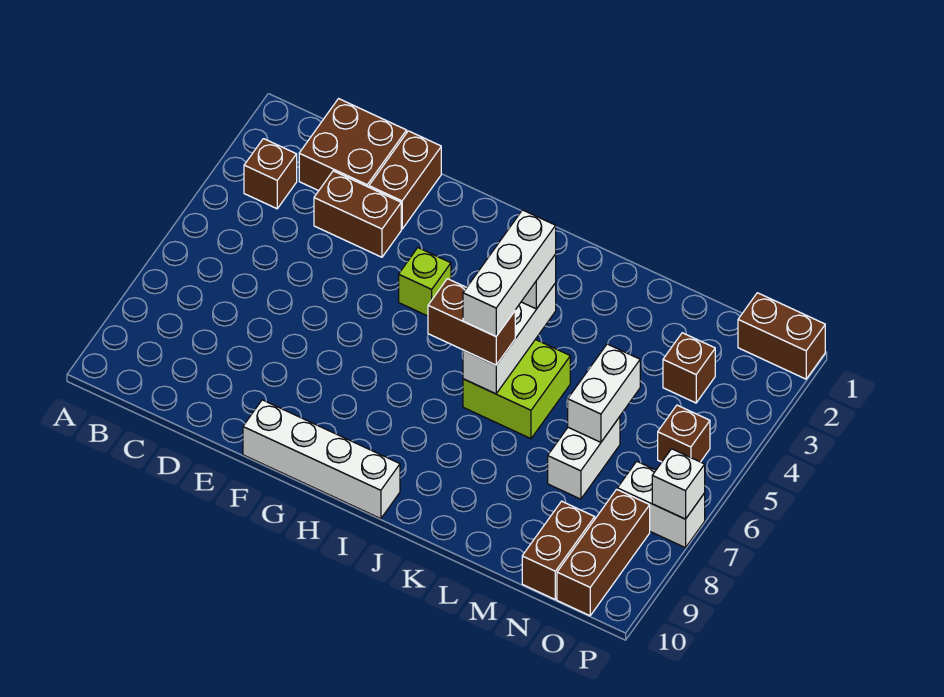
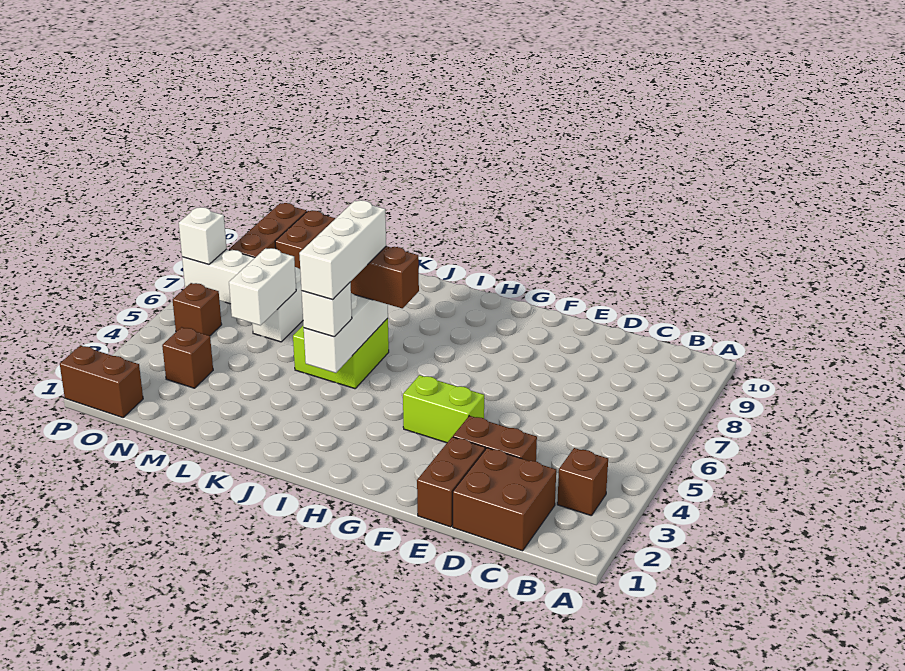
white brick F10:I10 level 1 -> none
lime brick G4 level 1 -> lime brick F4:G4 level 1

